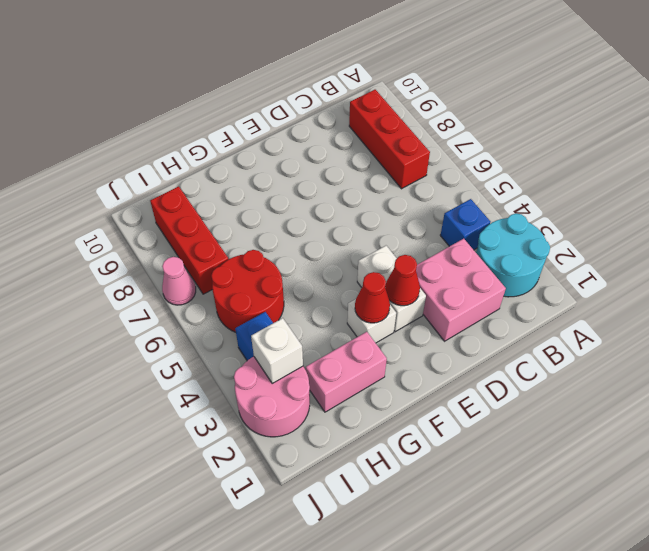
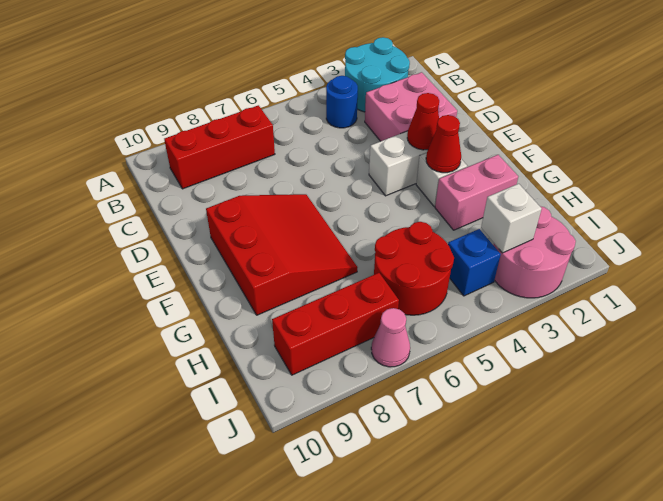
blue brick B4 level 1 -> blue round brick B4 level 1
none -> red slope E7:G9 level 1 top 9
pink brick G2:H2 level 1 -> pink brick G2:G3 level 1

